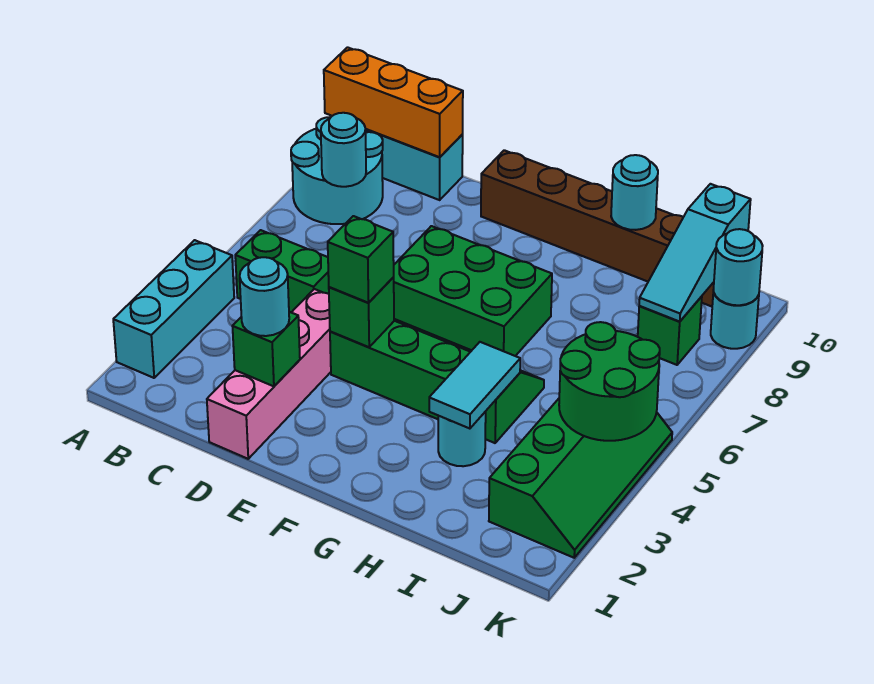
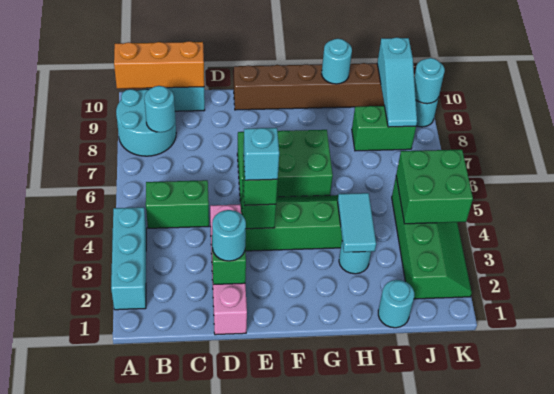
none -> cyan brick E4 level 4
none -> cyan round brick I1 level 1
green round brick J4:K5 level 2 -> green brick J4:K5 level 2
green brick J8 level 1 -> green brick I8:J8 level 1

